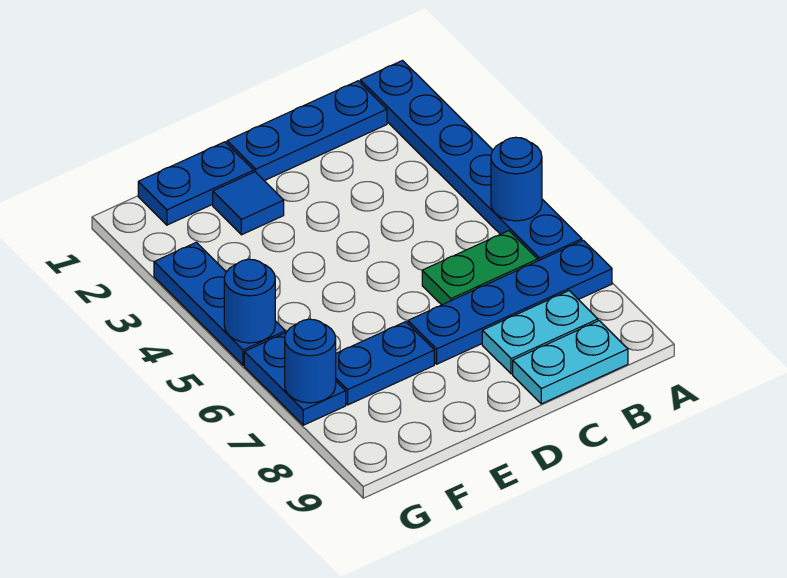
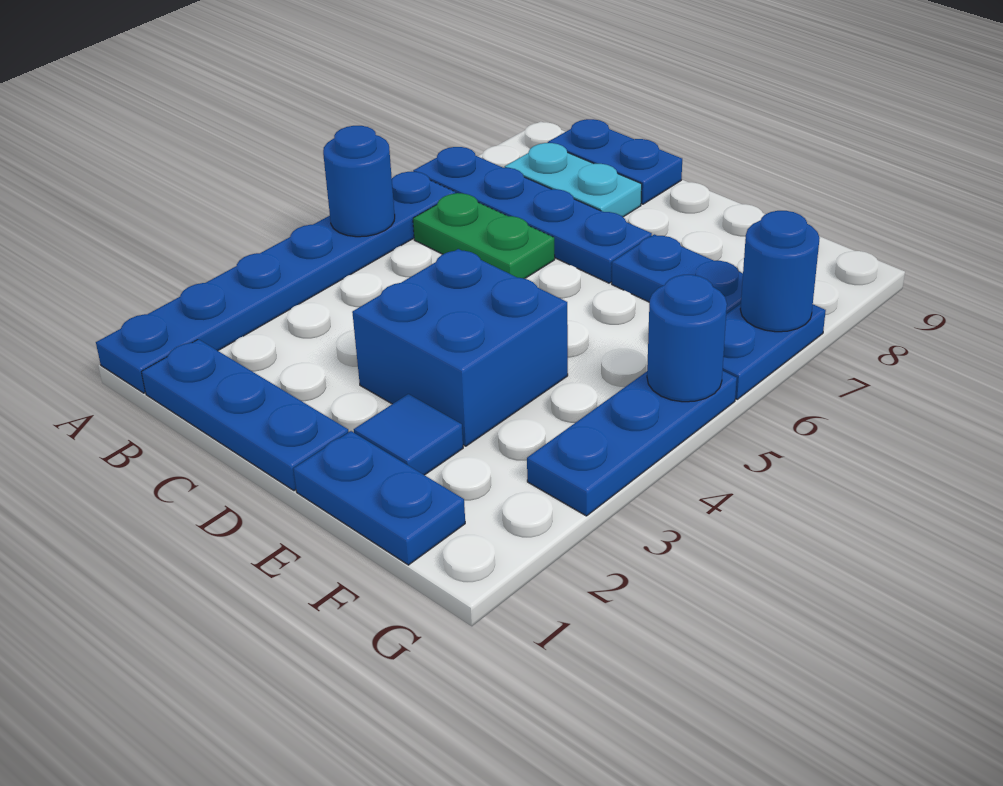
cyan plate B9:C9 level 1 -> blue plate B9:C9 level 1
none -> blue brick D3:E4 level 1

